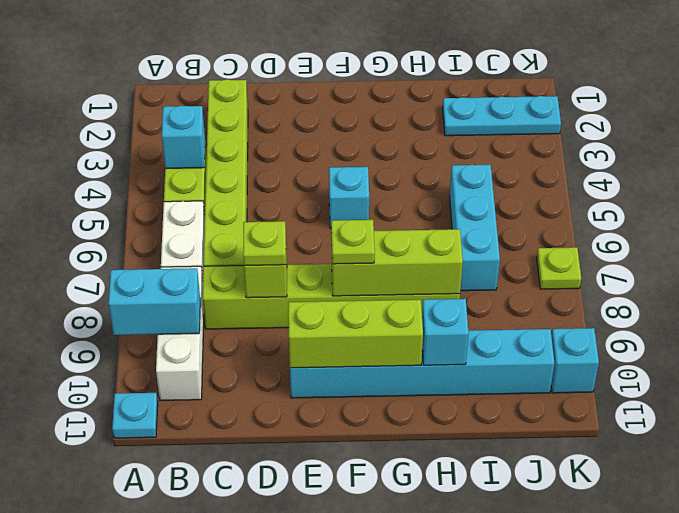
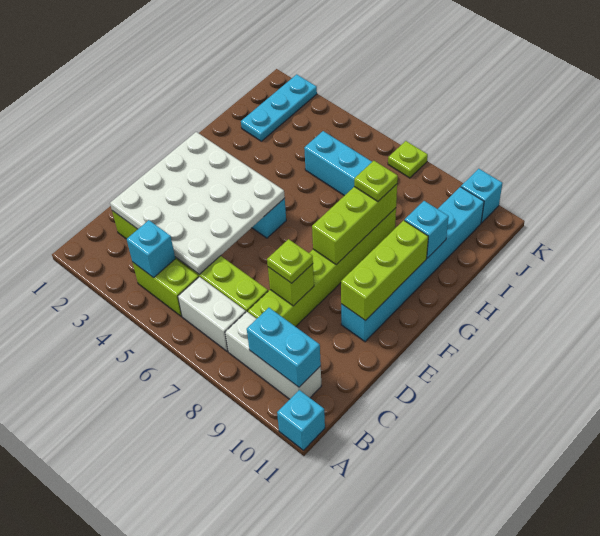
cyan brick A9:B9 level 2 -> cyan brick B9:B10 level 2
cyan plate A11 level 1 -> cyan brick A11 level 1
none -> white plate C2:F5 level 2
lime plate F8 level 3 -> lime plate H8 level 3

